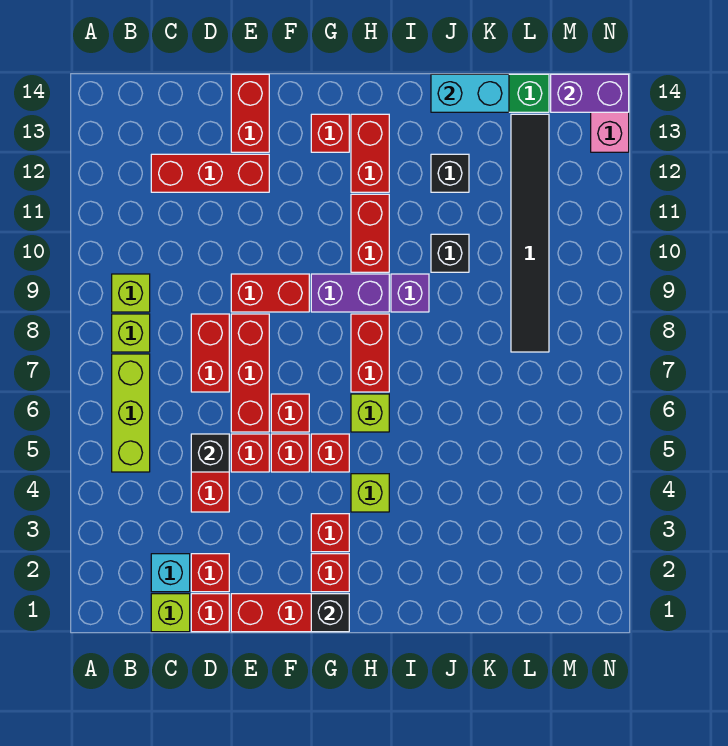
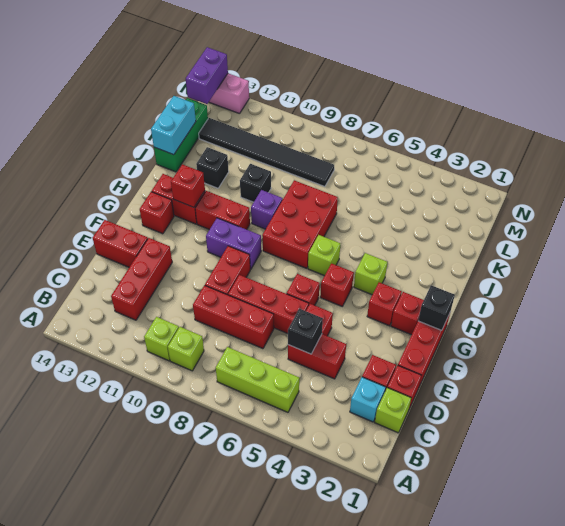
lime brick B8 level 1 -> lime brick B10 level 1
red brick D7:D8 level 1 -> red brick D7:D9 level 1
red brick F5 level 1 -> red brick H12 level 2
purple brick G9:H9 level 1 -> purple brick G9:G10 level 1
red brick H7:H8 level 1 -> red brick H7:J8 level 1

